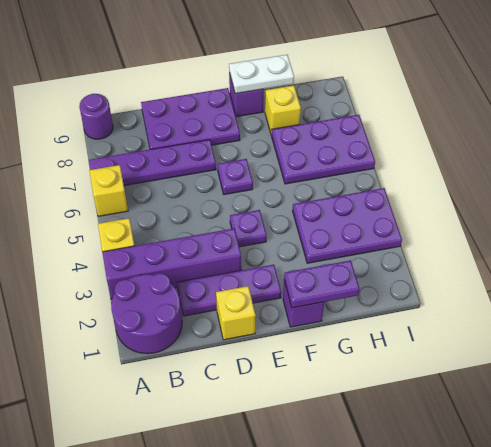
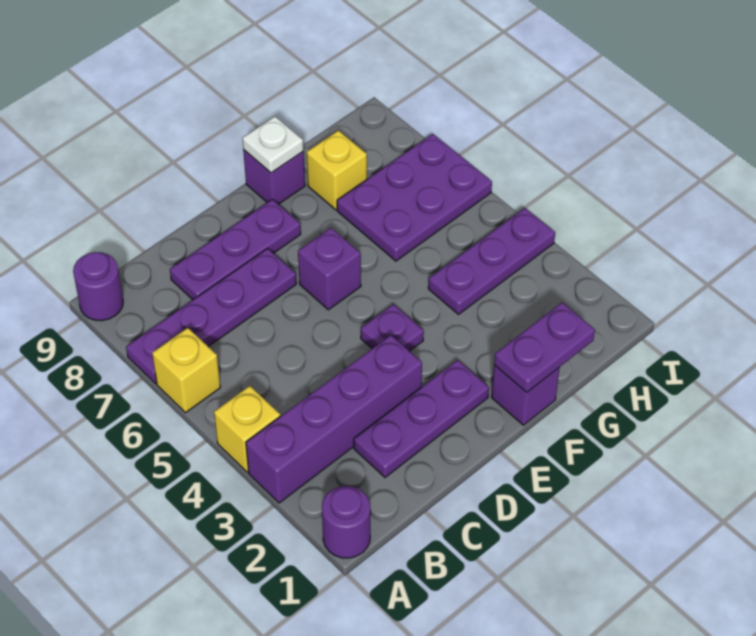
purple round brick A1:B2 level 1 -> purple round brick A1 level 1
purple plate C8:E9 level 1 -> purple plate C8:E8 level 1
yellow brick D1 level 1 -> none
purple plate E6 level 1 -> purple brick E6 level 1
white plate F9:G9 level 2 -> white plate F9 level 2
purple plate G3:I4 level 1 -> purple plate G4:I4 level 1

